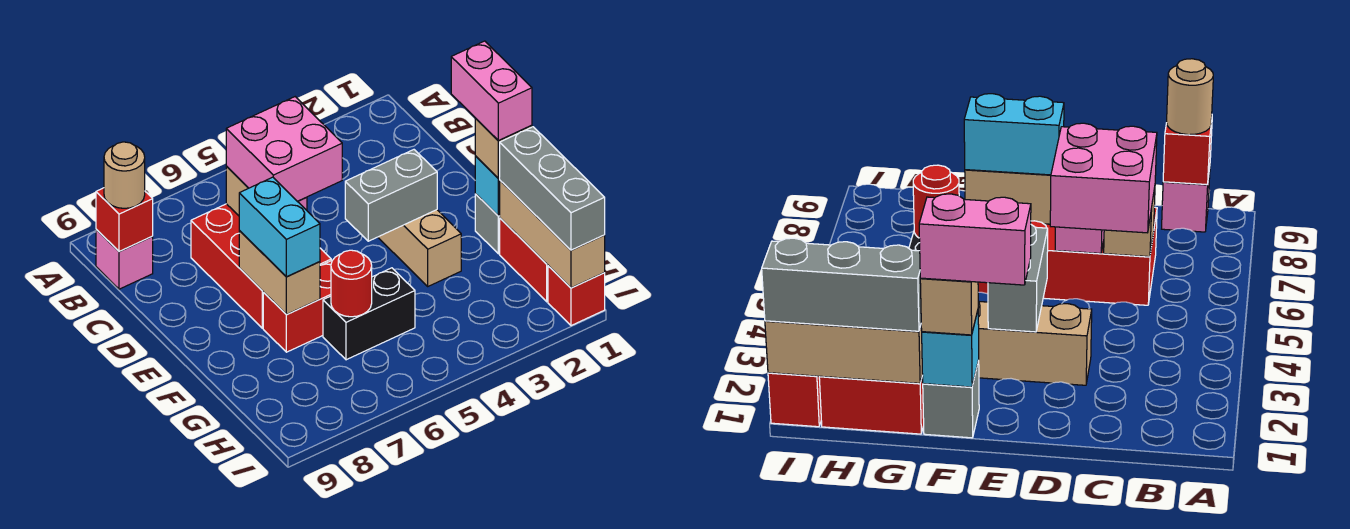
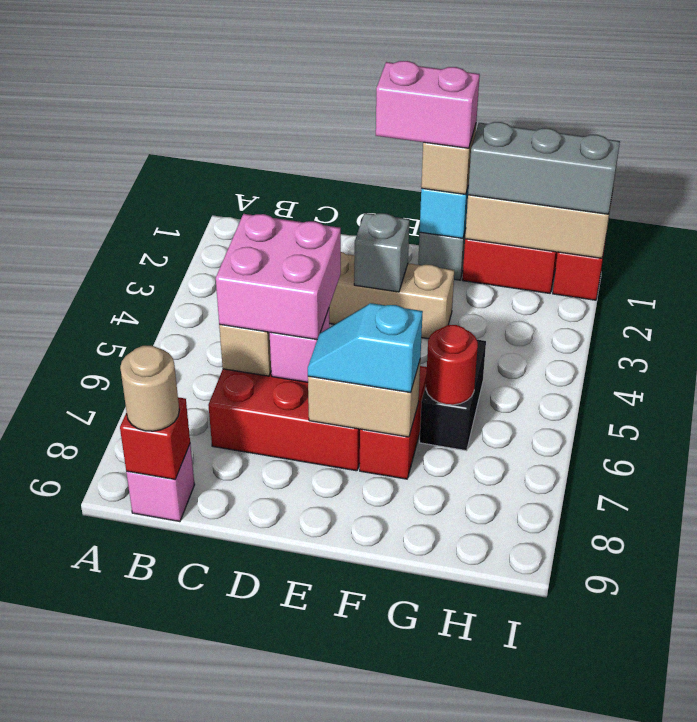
grey brick E3:E4 level 2 -> grey brick E3 level 2
cyan brick E7:F7 level 3 -> cyan slope E7:F7 level 3 top F

